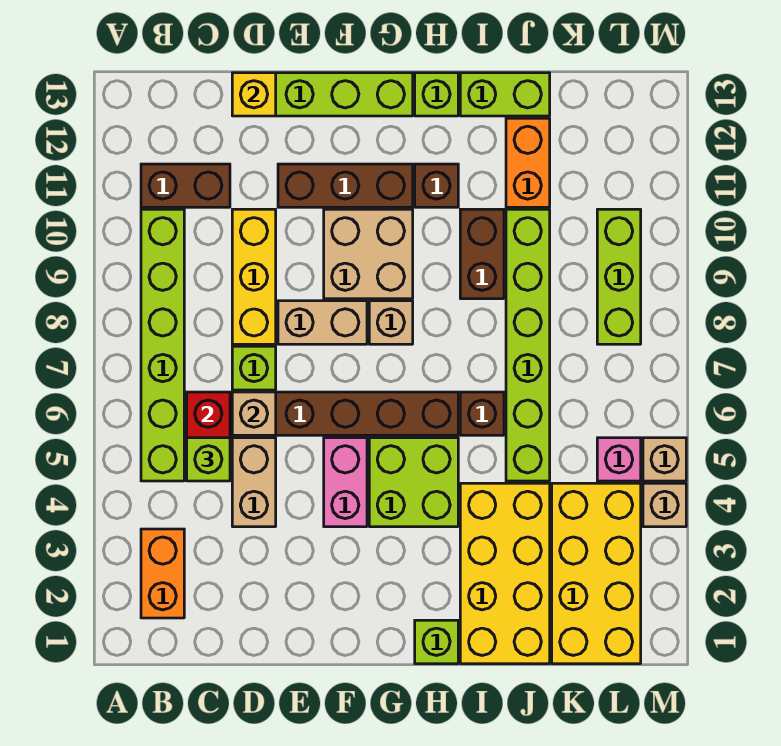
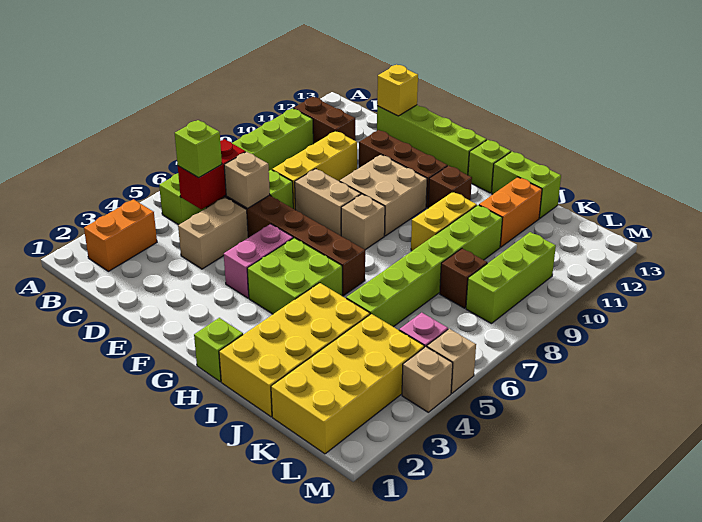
brown brick I6 level 1 -> brown brick K8 level 1
brown brick I9:I10 level 1 -> yellow brick I9:I10 level 1

